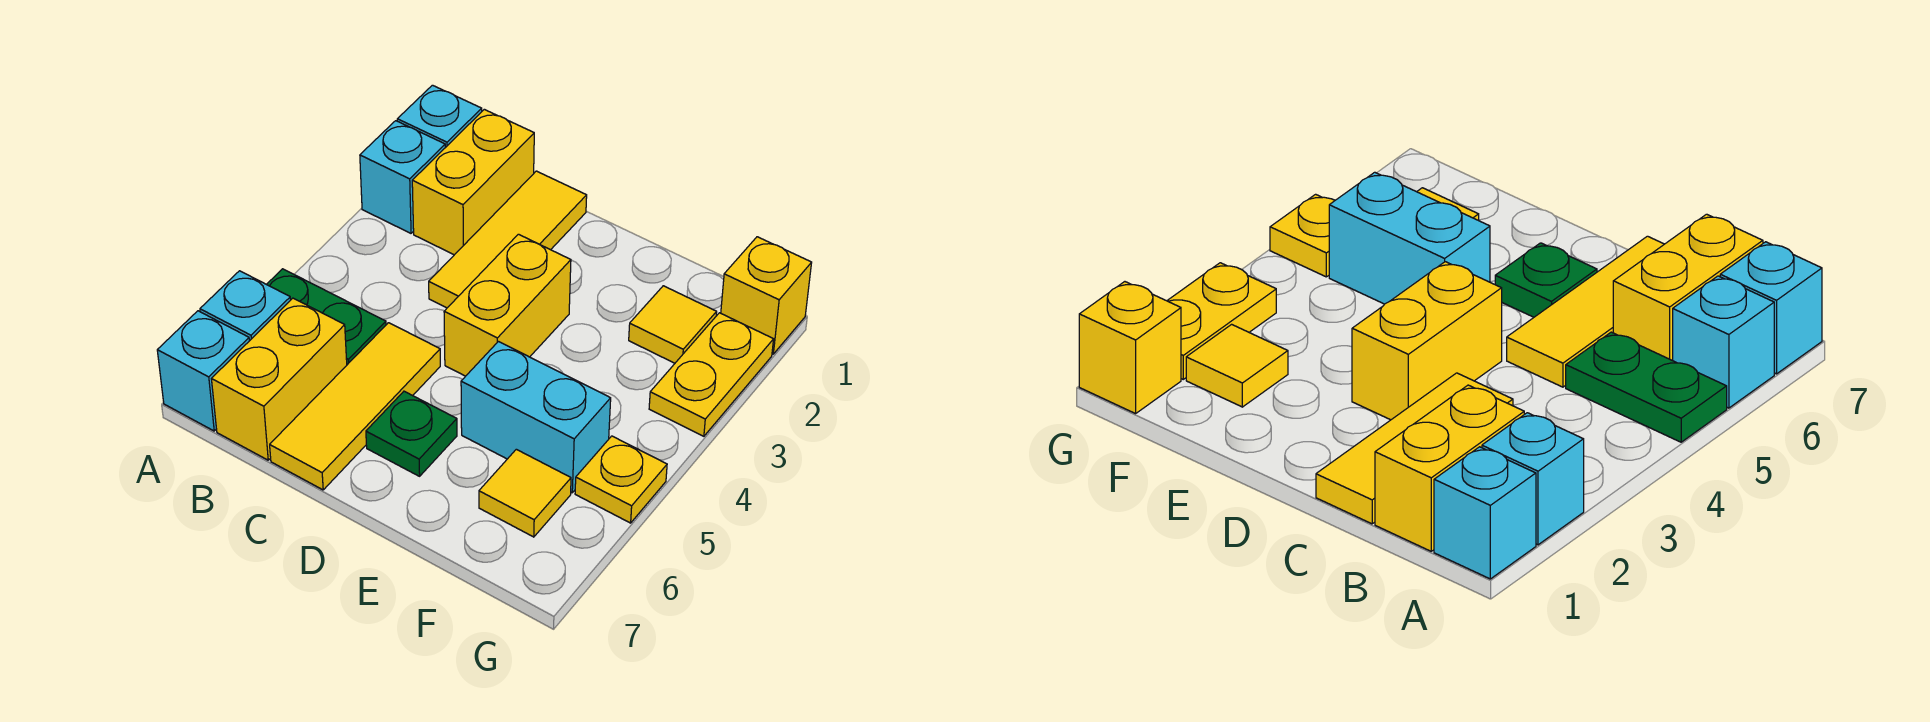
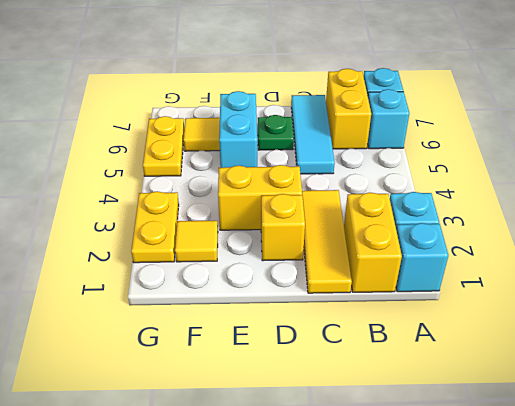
green plate A5:B5 level 1 -> none
yellow tile C5:C7 level 1 -> cyan tile C5:C7 level 1
yellow brick D3:D4 level 1 -> yellow brick D3:E3 level 1
cyan brick E5:F5 level 1 -> cyan brick E5:E6 level 1
yellow brick G1 level 1 -> yellow brick D2 level 1
yellow plate G5 level 1 -> yellow plate G5:G6 level 1

